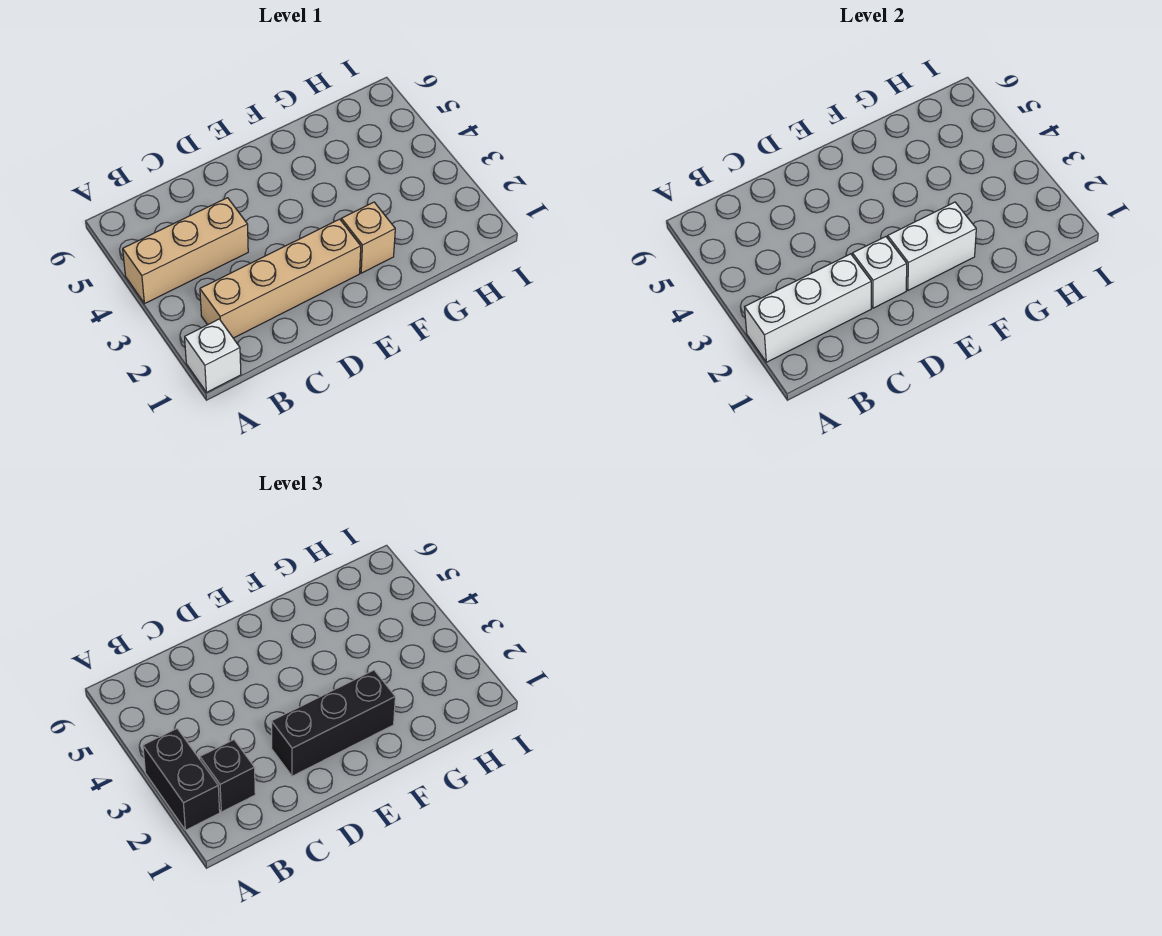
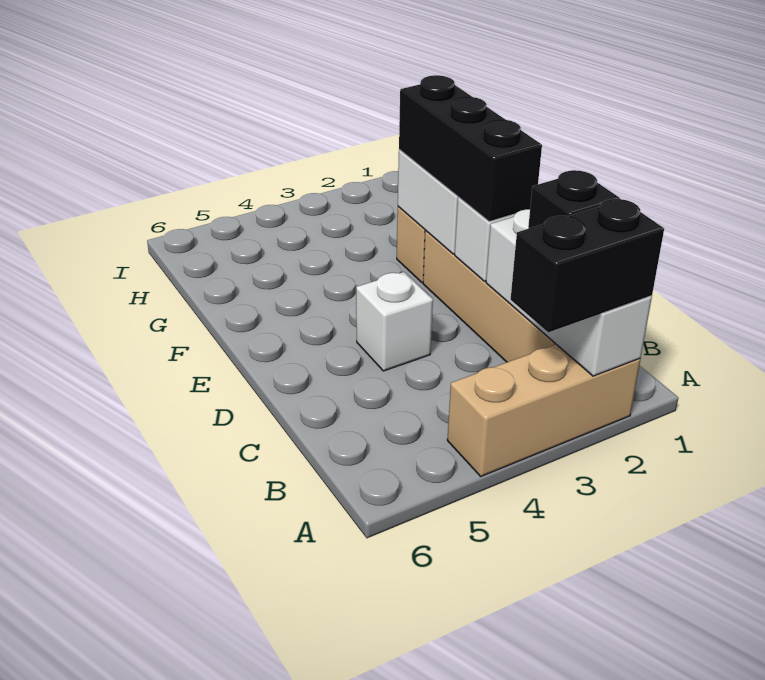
white brick A1 level 1 -> white brick D4 level 1
tan brick A4:C4 level 1 -> tan brick A2:A4 level 1

